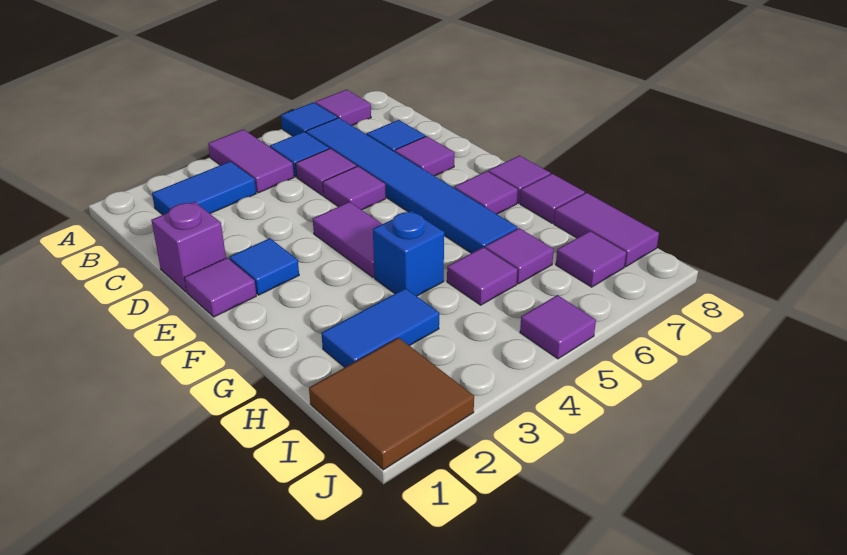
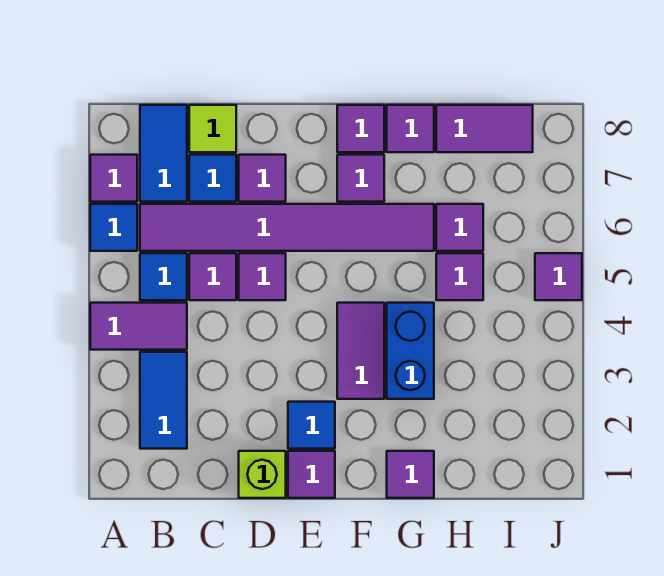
blue tile B6:G6 level 1 -> purple tile B6:G6 level 1
none -> lime tile C8 level 1
purple brick D1 level 1 -> lime brick D1 level 1
purple tile E4:F4 level 1 -> purple tile F3:F4 level 1
blue brick G4 level 1 -> blue brick G3:G4 level 1
blue tile H2:H3 level 1 -> blue tile B7:B8 level 1
brown tile I1:J2 level 1 -> none
purple tile I7 level 1 -> purple tile G1 level 1

